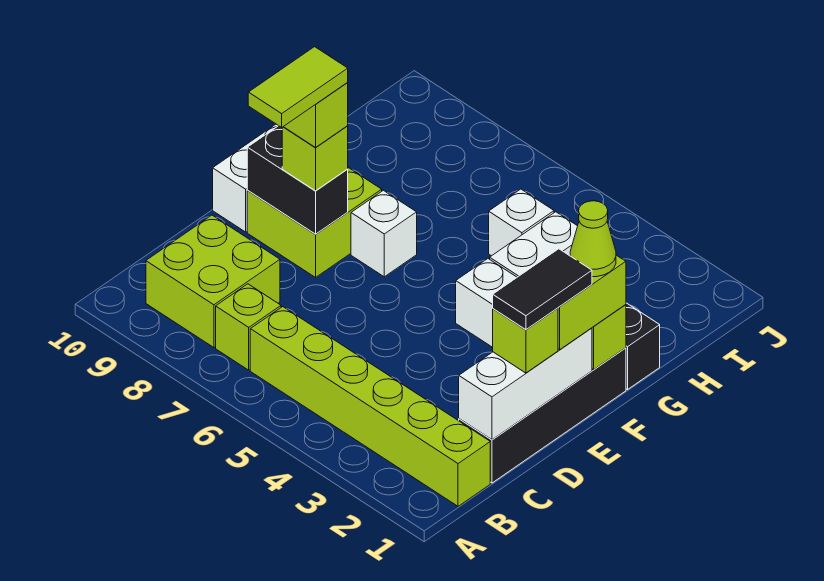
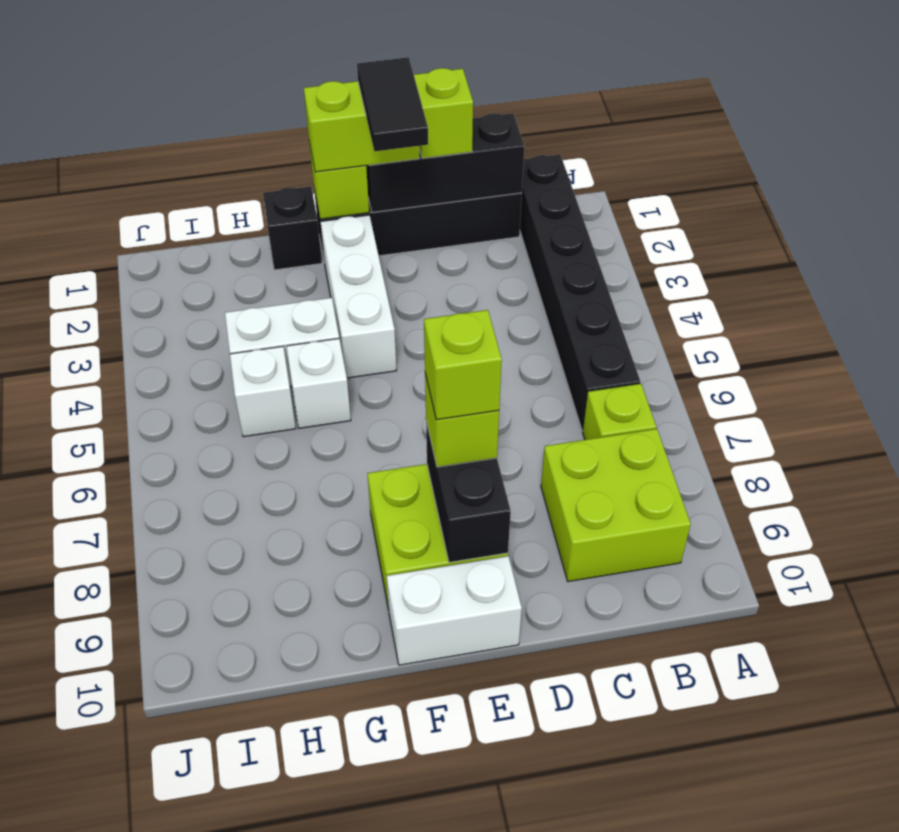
lime brick B1:B6 level 1 -> black brick B1:B6 level 1
white brick C1:E1 level 2 -> black brick C1:E1 level 2
black tile D1:E1 level 4 -> black tile E1:E2 level 4
lime tile D8:E8 level 5 -> none
lime cone F1 level 4 -> none
white brick F7 level 1 -> white brick G5 level 1

